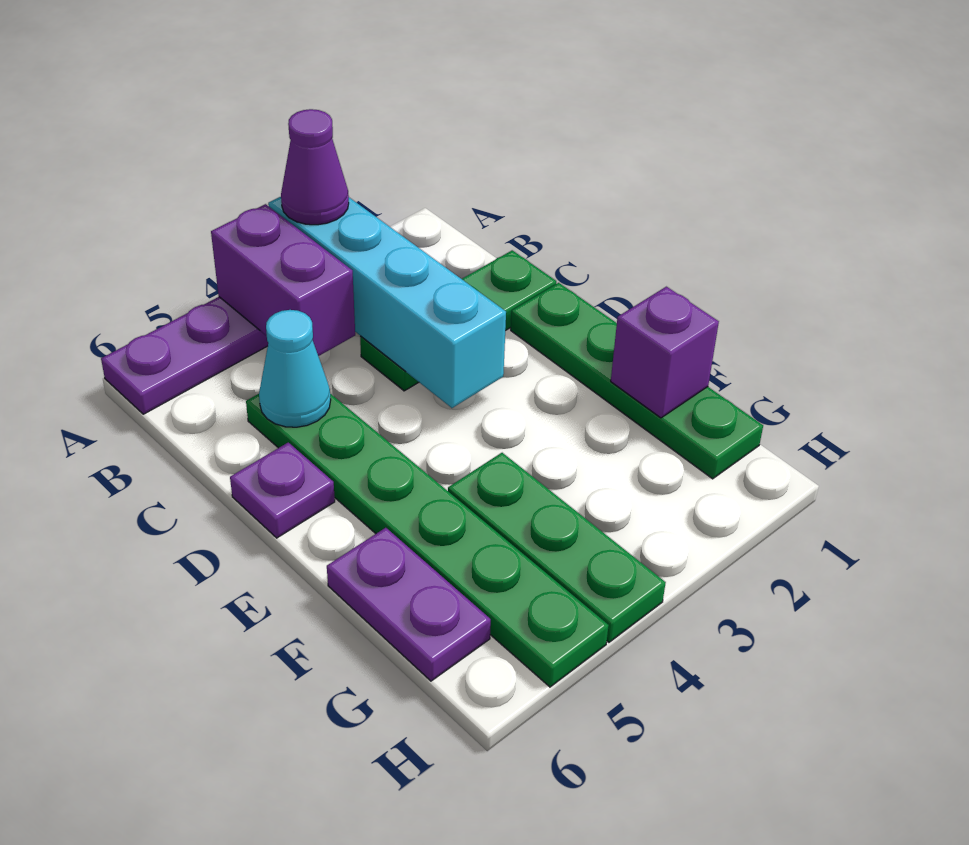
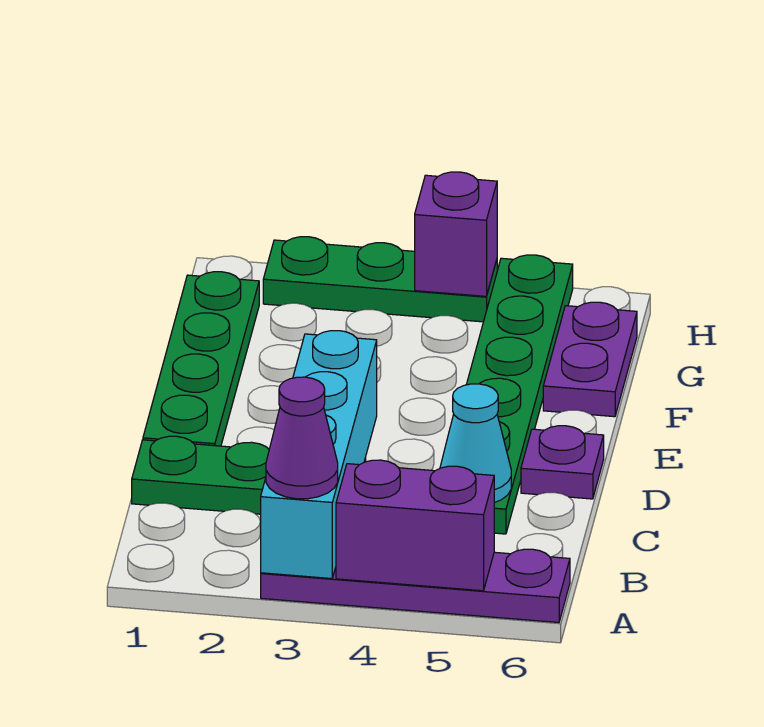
purple brick A4:B4 level 2 -> purple brick A4:A5 level 2
purple brick F1 level 2 -> purple brick H4 level 2
green plate F4:H4 level 1 -> green plate H2:H4 level 1

